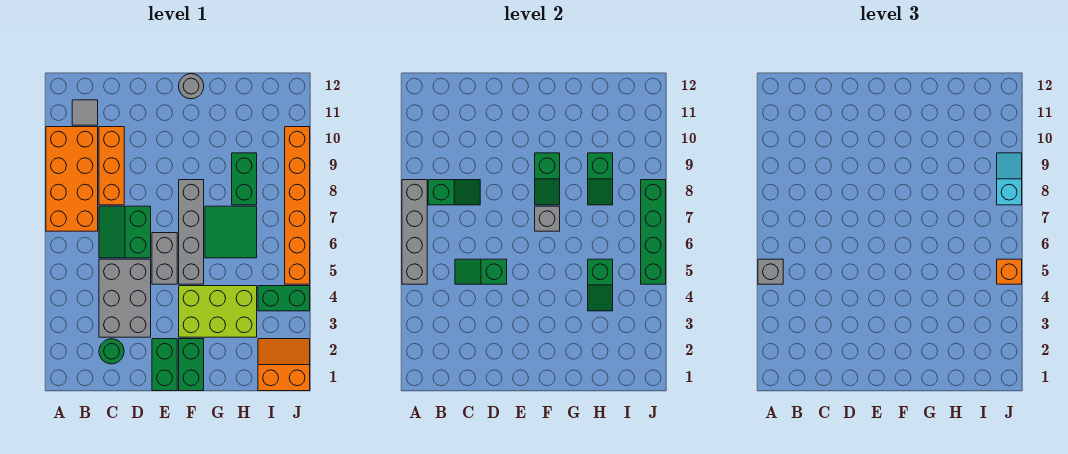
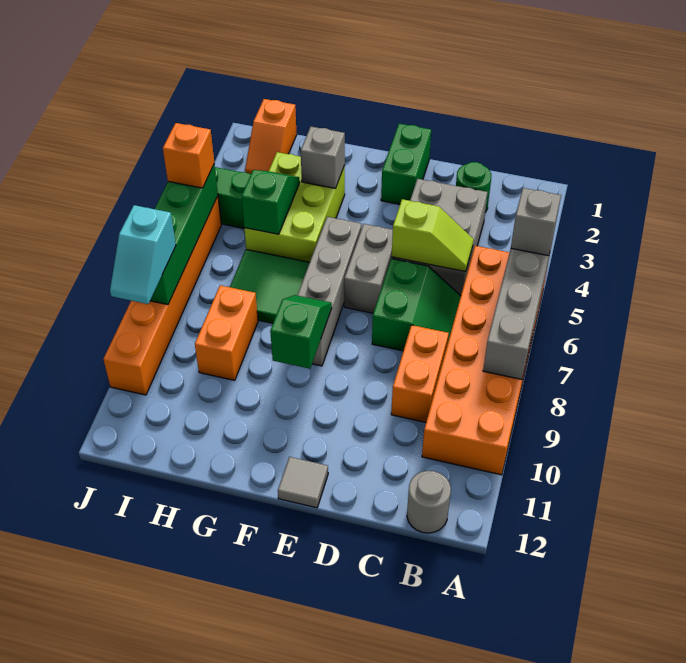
orange brick A7:B10 level 1 -> orange brick A5:B10 level 1
green slope B8:C8 level 2 top B -> none
grey tile B11 level 1 -> grey tile E12 level 1
green slope C5:D5 level 2 top D -> lime slope C5:D5 level 2 top D
orange brick C8:C10 level 1 -> orange brick C8:C9 level 1
green brick F1:F2 level 1 -> none
lime brick F3:H4 level 1 -> lime brick G3:H5 level 1
grey brick F7 level 2 -> grey brick G3 level 2
grey round brick F12 level 1 -> grey round brick B12 level 1
green brick H8:H9 level 1 -> orange brick H8:H9 level 1
green slope H8:H9 level 2 top 9 -> none
orange slope I1:J2 level 1 top 1 -> orange slope I1:I2 level 1 top 1

